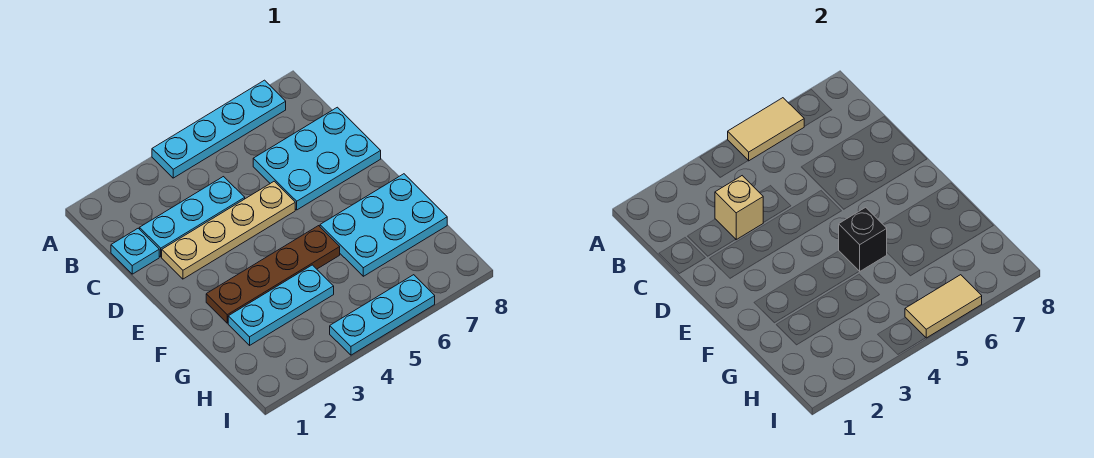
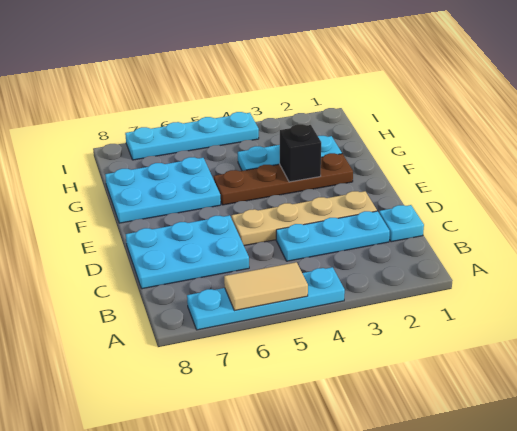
tan brick C3 level 2 -> none
black brick F5 level 2 -> black brick F3 level 2
cyan plate I4:I6 level 1 -> cyan plate I4:I7 level 1
tan tile I5:I6 level 2 -> none

